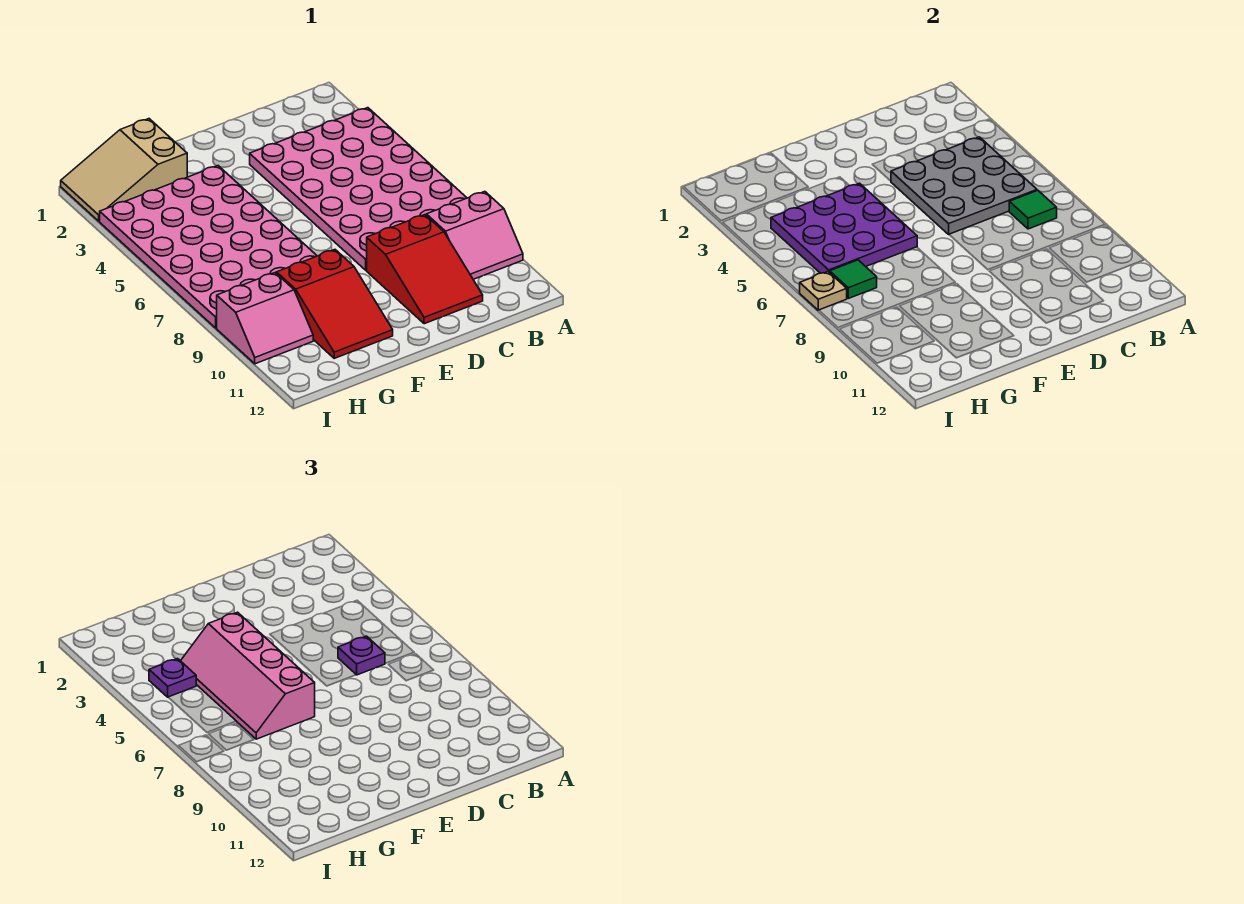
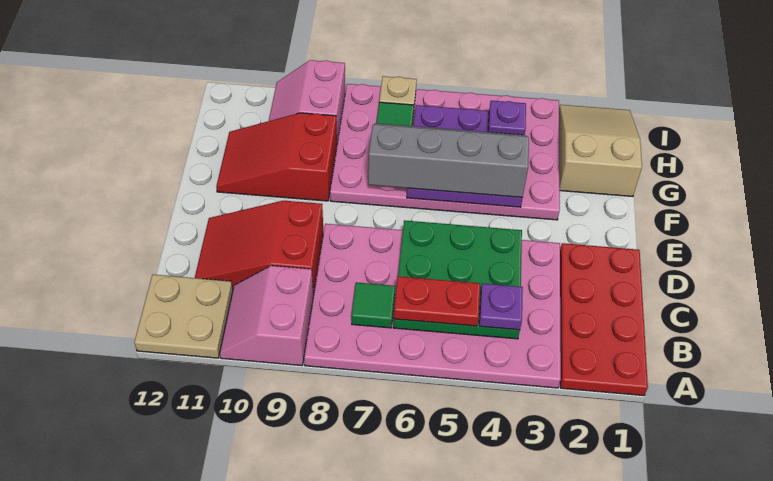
none -> red plate A1:D2 level 1
none -> tan plate A11:B12 level 1
grey plate B4:D6 level 2 -> green plate B4:D6 level 2
none -> red plate B5:B6 level 3
purple plate C6 level 3 -> purple plate B4 level 3
pink slope F4:G7 level 3 top F -> grey slope F4:G7 level 3 top F

